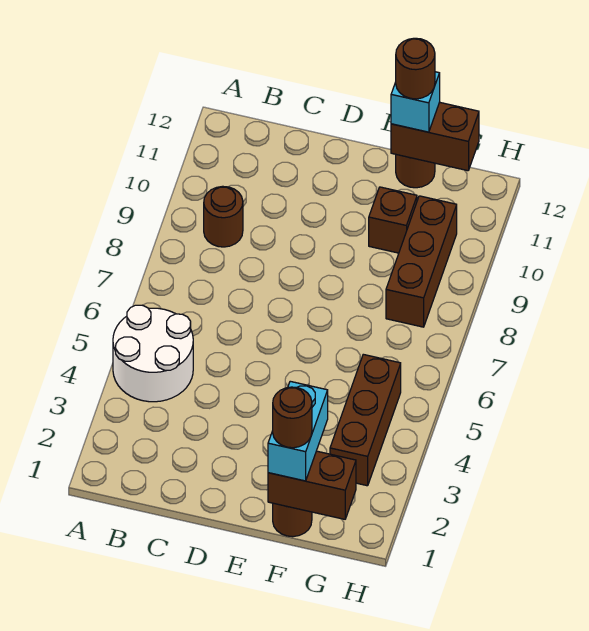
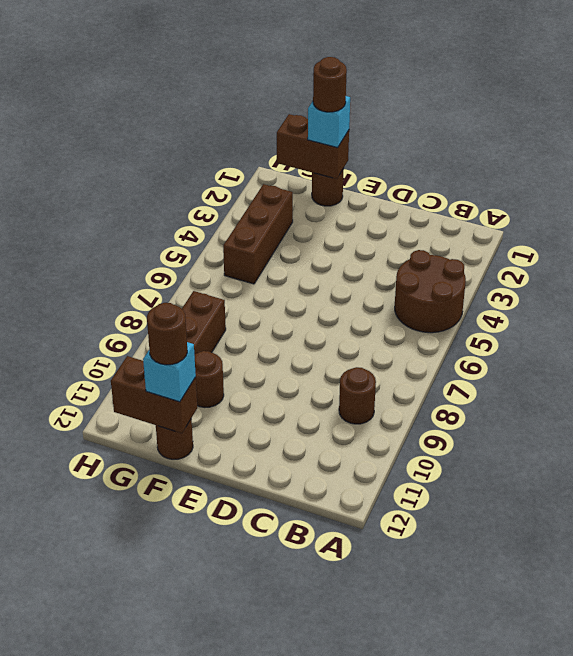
white round brick A4:B5 level 1 -> brown round brick A4:B5 level 1
cyan brick F1:F2 level 3 -> cyan brick F1 level 3
brown brick F10 level 1 -> brown round brick F10 level 1

